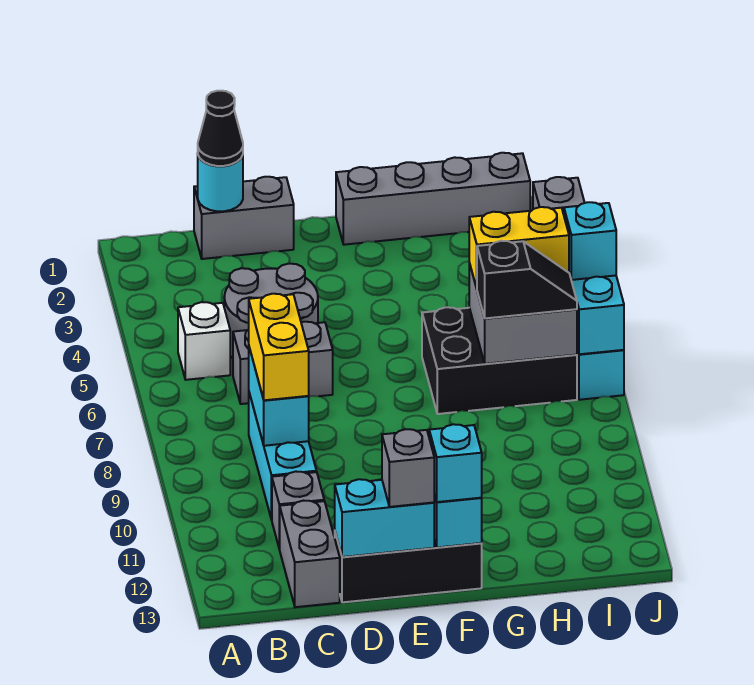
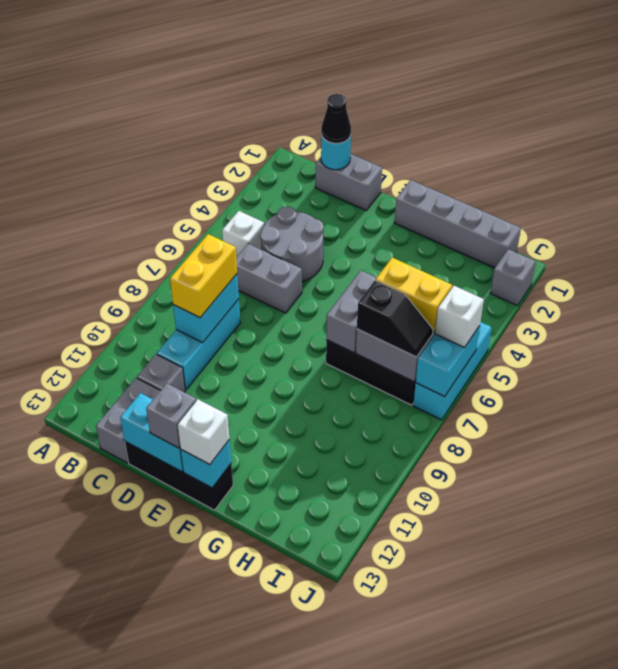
cyan brick F13 level 3 -> white brick F13 level 3
none -> grey brick G6:G7 level 2
cyan brick J6 level 3 -> white brick J6 level 3

